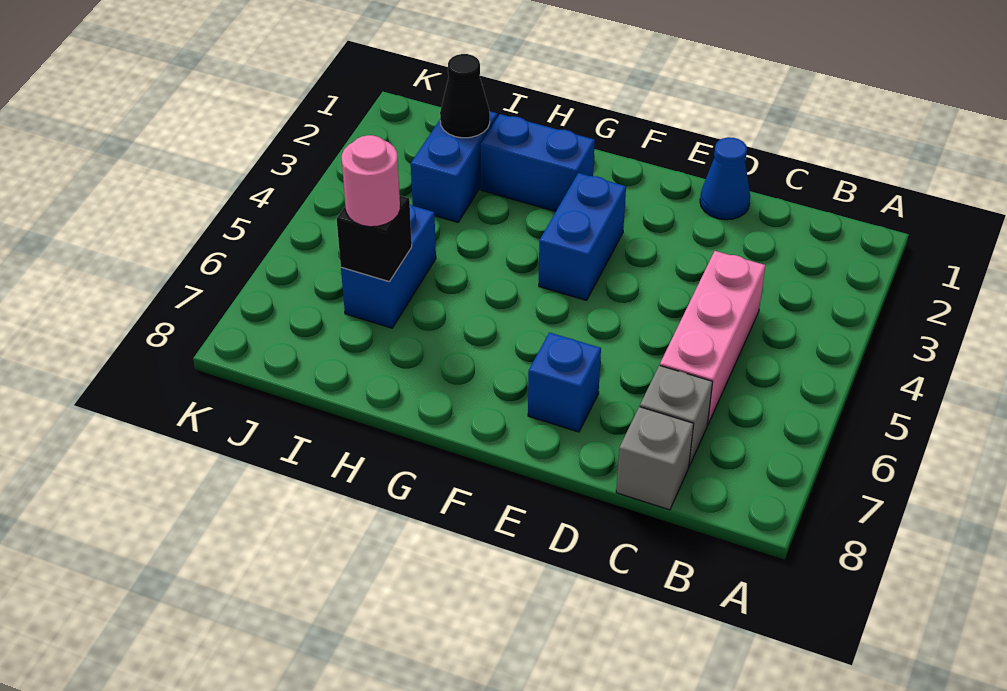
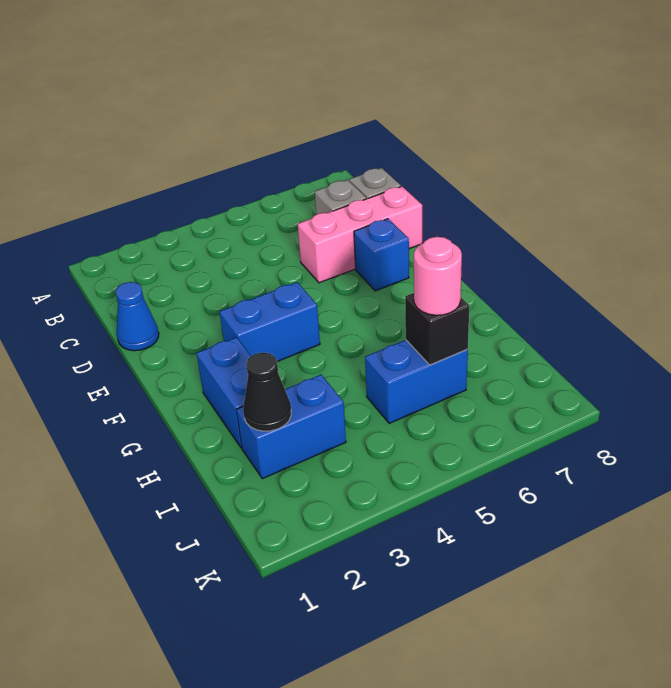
pink brick C4:C6 level 1 -> pink brick D6:D8 level 1

